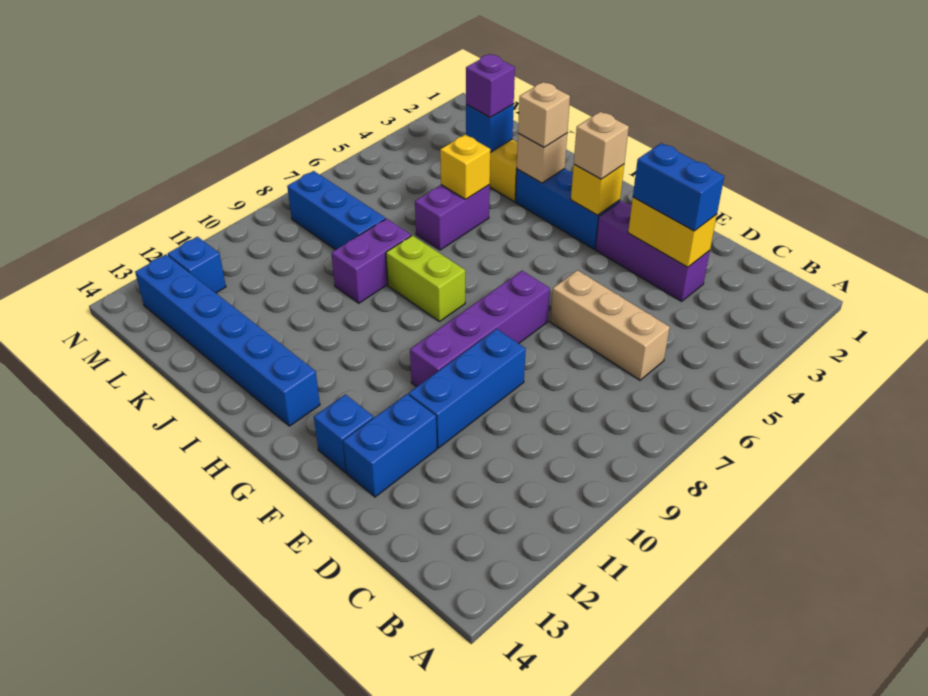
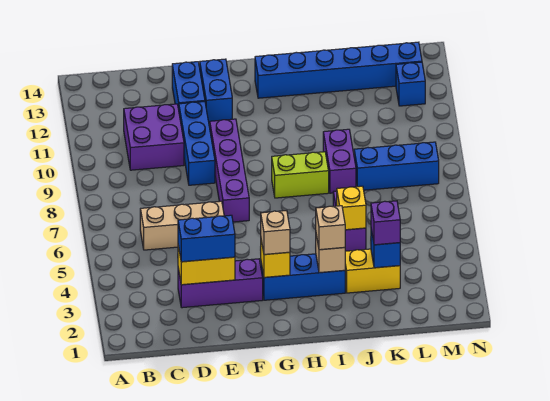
none -> purple brick C10:D11 level 1
blue brick F13 level 1 -> blue brick F12:F13 level 1

